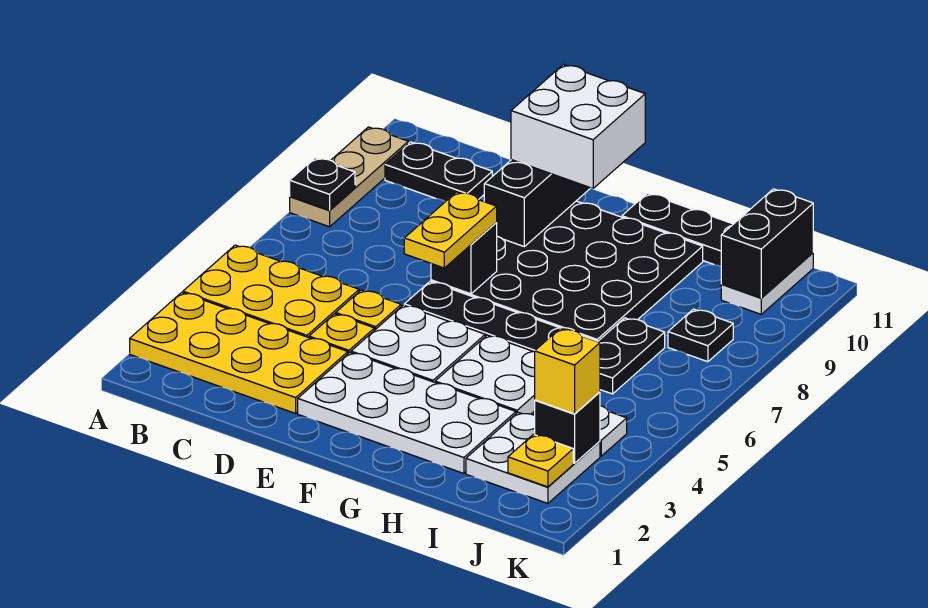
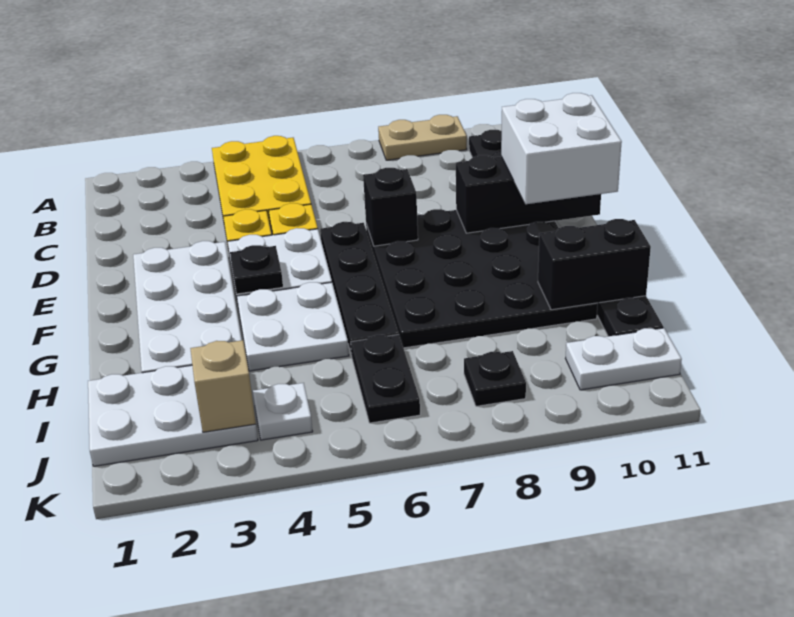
yellow plate A2:D3 level 1 -> none
tan plate A8:A10 level 1 -> tan plate A8:A9 level 1
black plate A8 level 2 -> black plate F4 level 2
yellow plate E6:E7 level 3 -> none
white plate I2:J3 level 1 -> white plate I1:J3 level 1
black plate I6:I7 level 1 -> black plate I6:J6 level 1
yellow plate J2 level 2 -> none
black brick J3 level 2 -> tan brick J3 level 2
yellow brick J3 level 3 -> none
black brick J10:J11 level 2 -> black brick H10:H11 level 2

